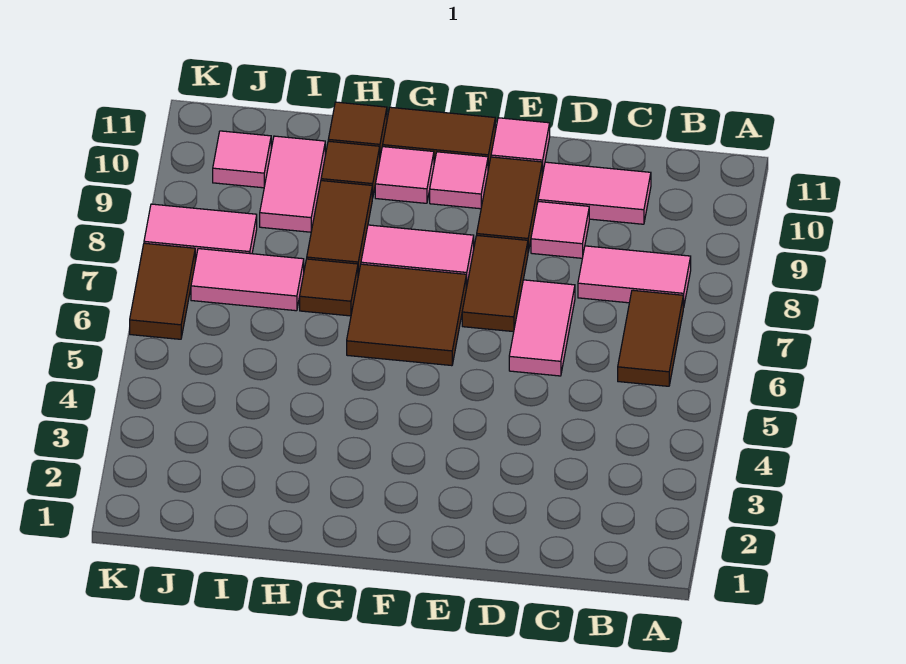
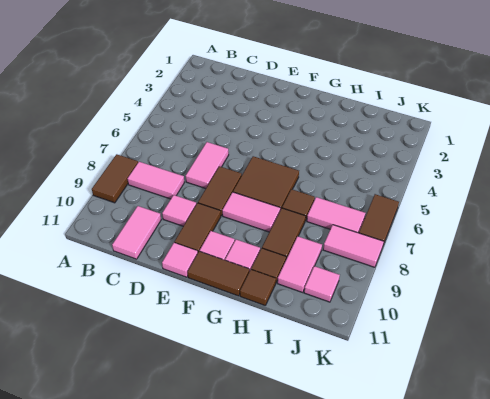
brown tile B6:B7 level 1 -> brown tile A8:A9 level 1
pink tile C10:D10 level 1 -> pink tile C10:C11 level 1

